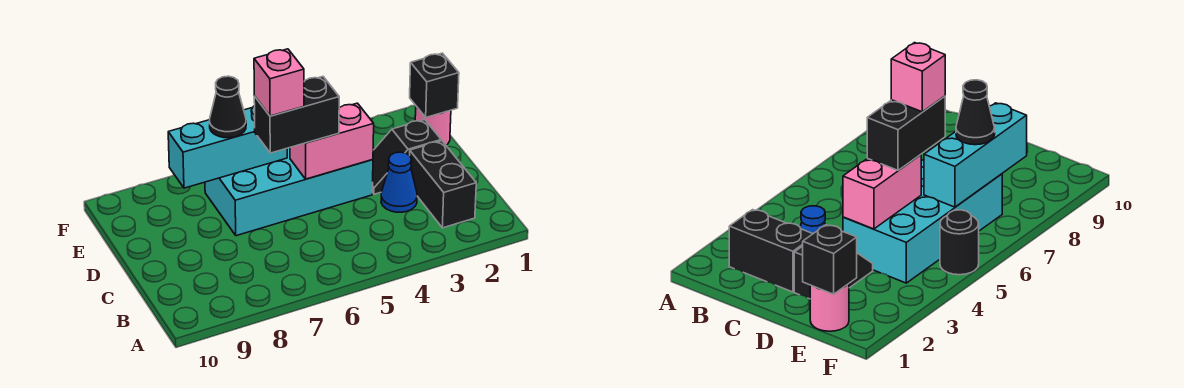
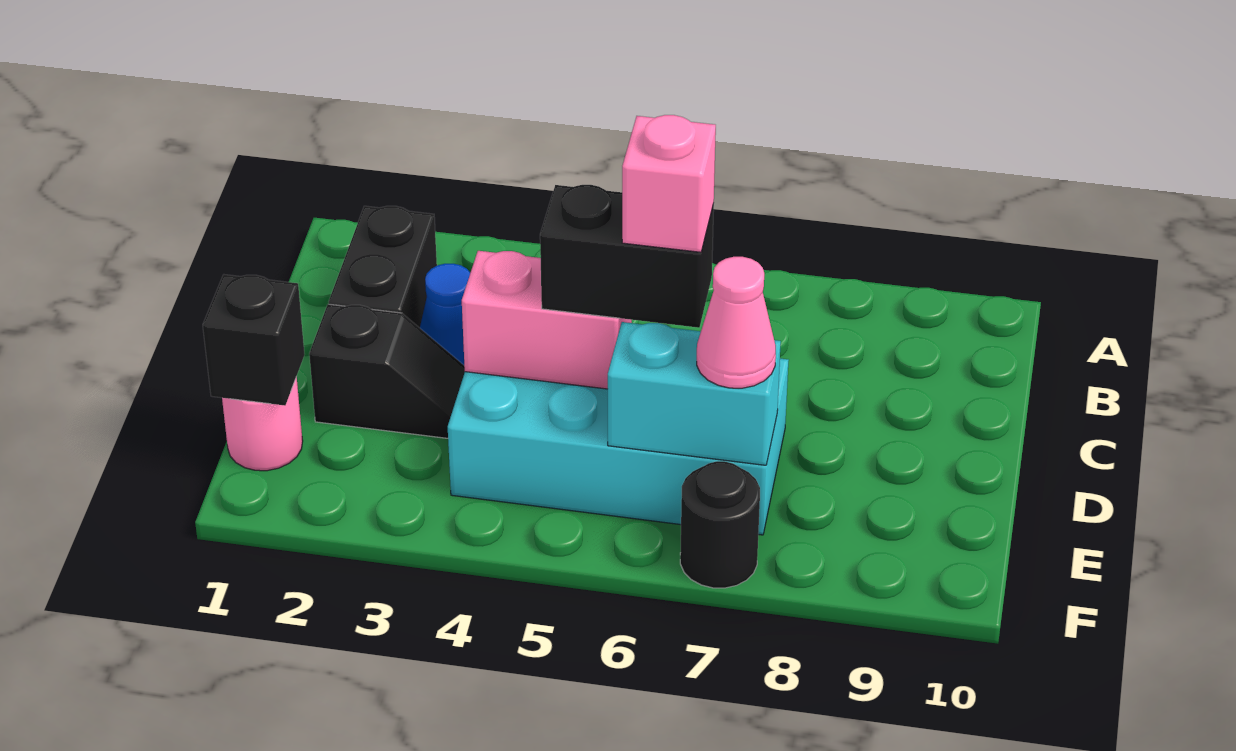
cyan brick E6:E8 level 2 -> cyan brick E6:E7 level 2
black cone E7 level 3 -> pink cone E7 level 3
black round brick F5 level 1 -> black round brick F7 level 1

